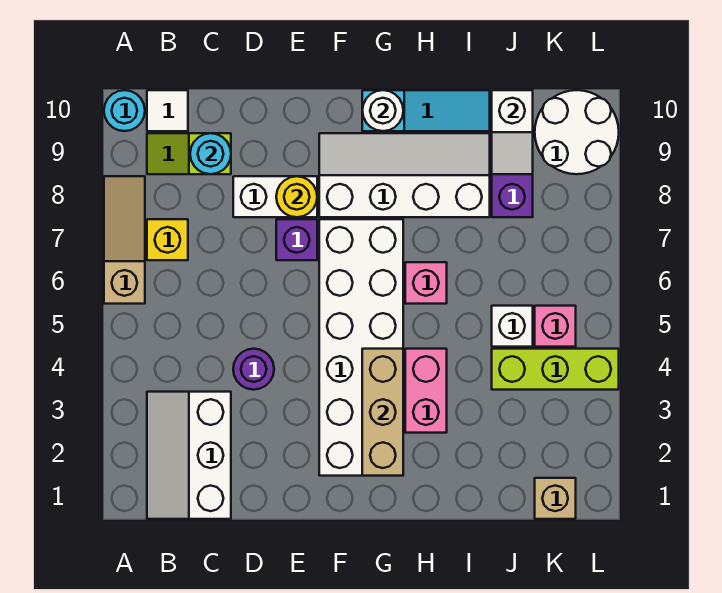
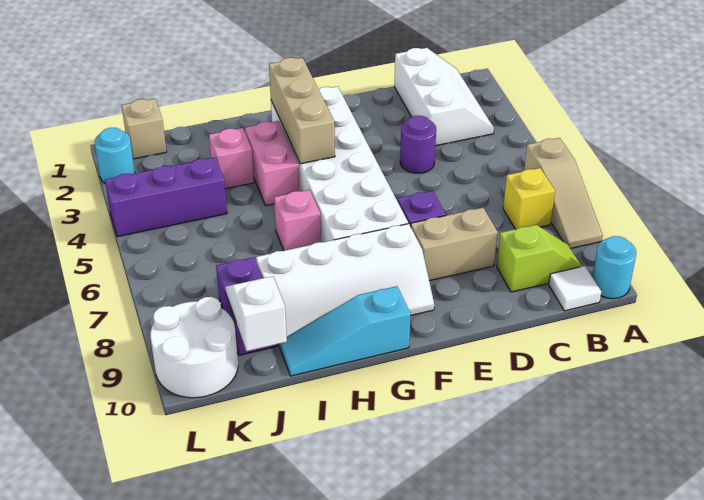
cyan round brick C9 level 2 -> cyan round brick L2 level 1
white brick D8:E8 level 1 -> tan brick D8:E8 level 1
yellow round brick E8 level 2 -> none
white round brick G10 level 2 -> none
lime brick J4:L4 level 1 -> purple brick J4:L4 level 1
white brick J5 level 1 -> none
pink brick K5 level 1 -> pink brick I3 level 1

